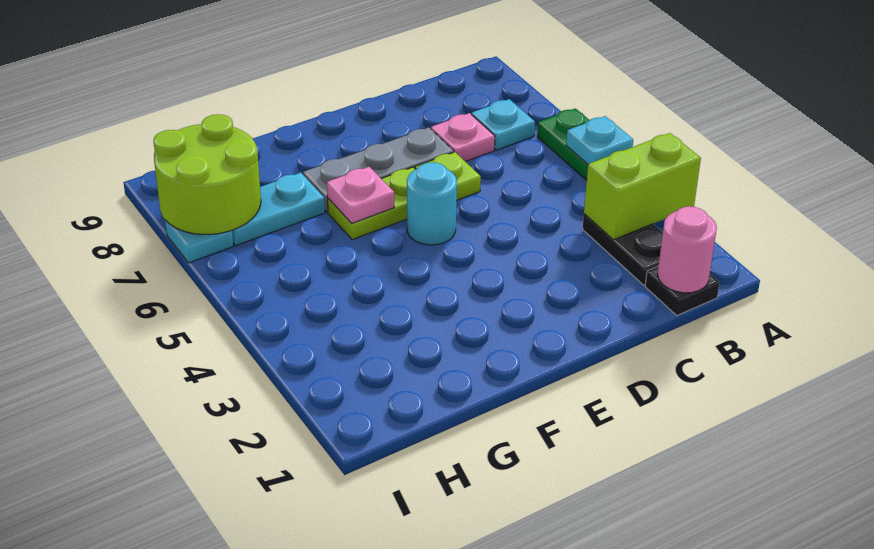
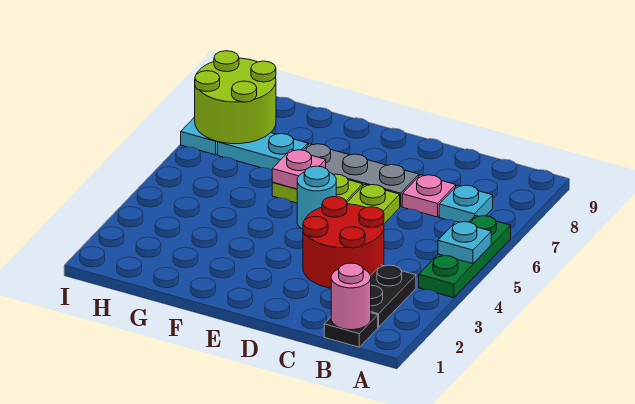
lime brick A3:B3 level 2 -> none
none -> red round brick C3:D4 level 1

